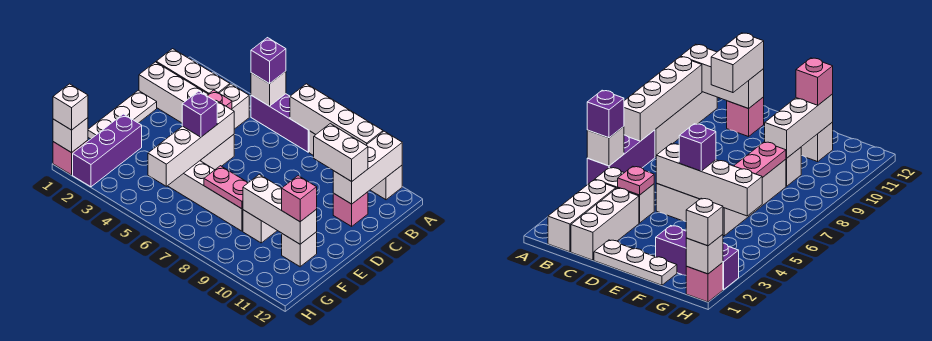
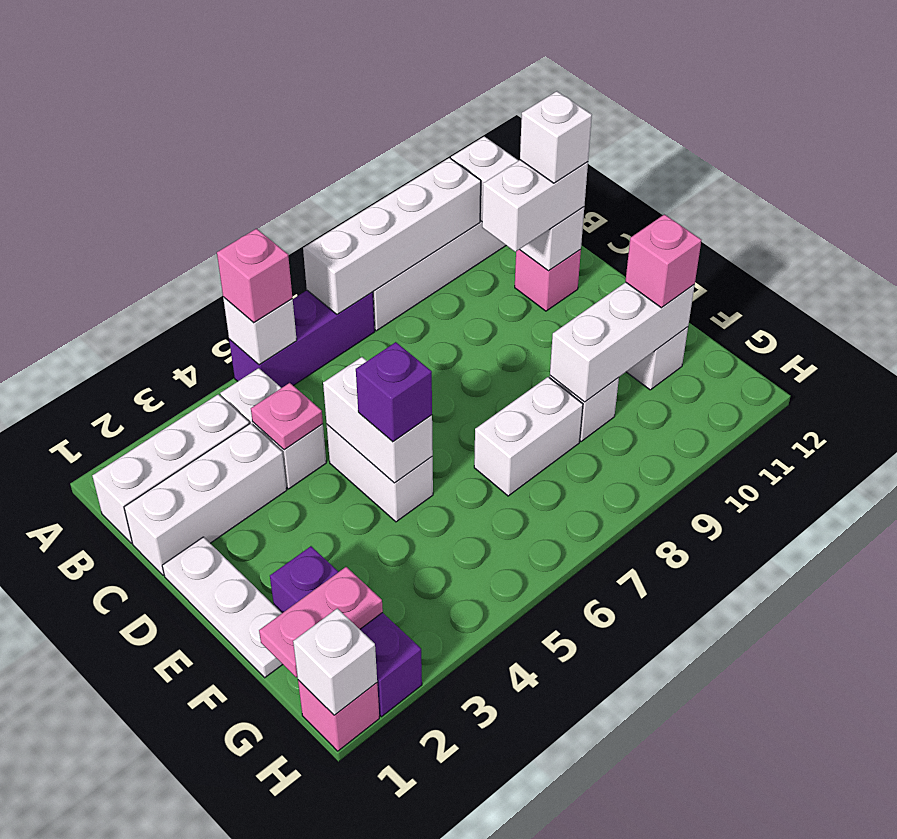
purple brick A5 level 3 -> pink brick A5 level 3
white brick D5:G5 level 2 -> white brick D5:E5 level 2
white brick F5:F8 level 1 -> white brick F7:F8 level 1
pink plate F7:F8 level 2 -> pink plate G1:G2 level 2
white brick H1 level 3 -> white brick C11 level 4

